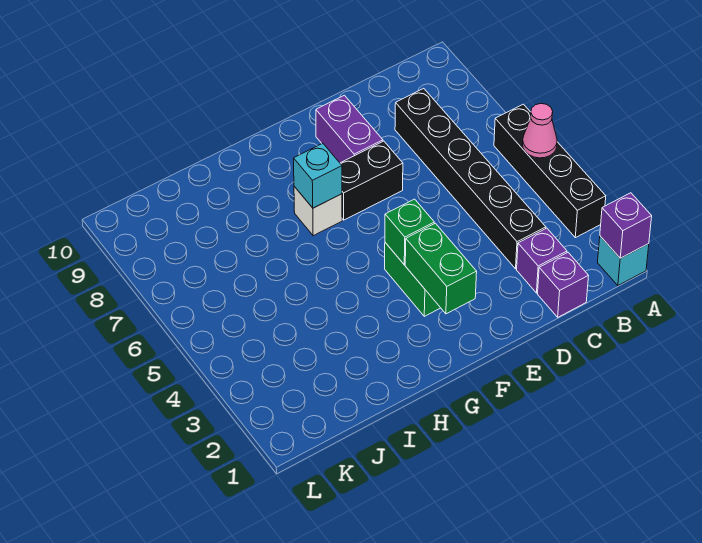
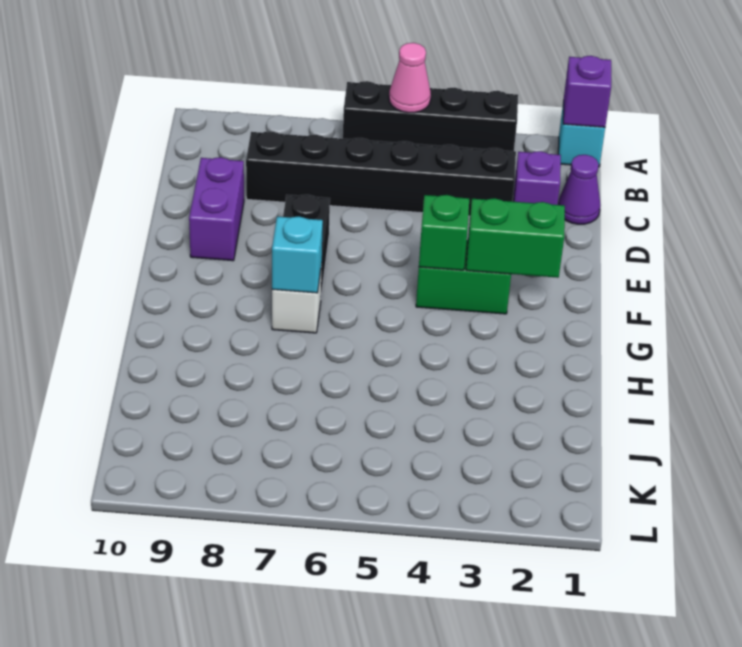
purple brick C1 level 1 -> purple cone C1 level 1
purple brick E8:E9 level 1 -> purple brick D9:E9 level 1

